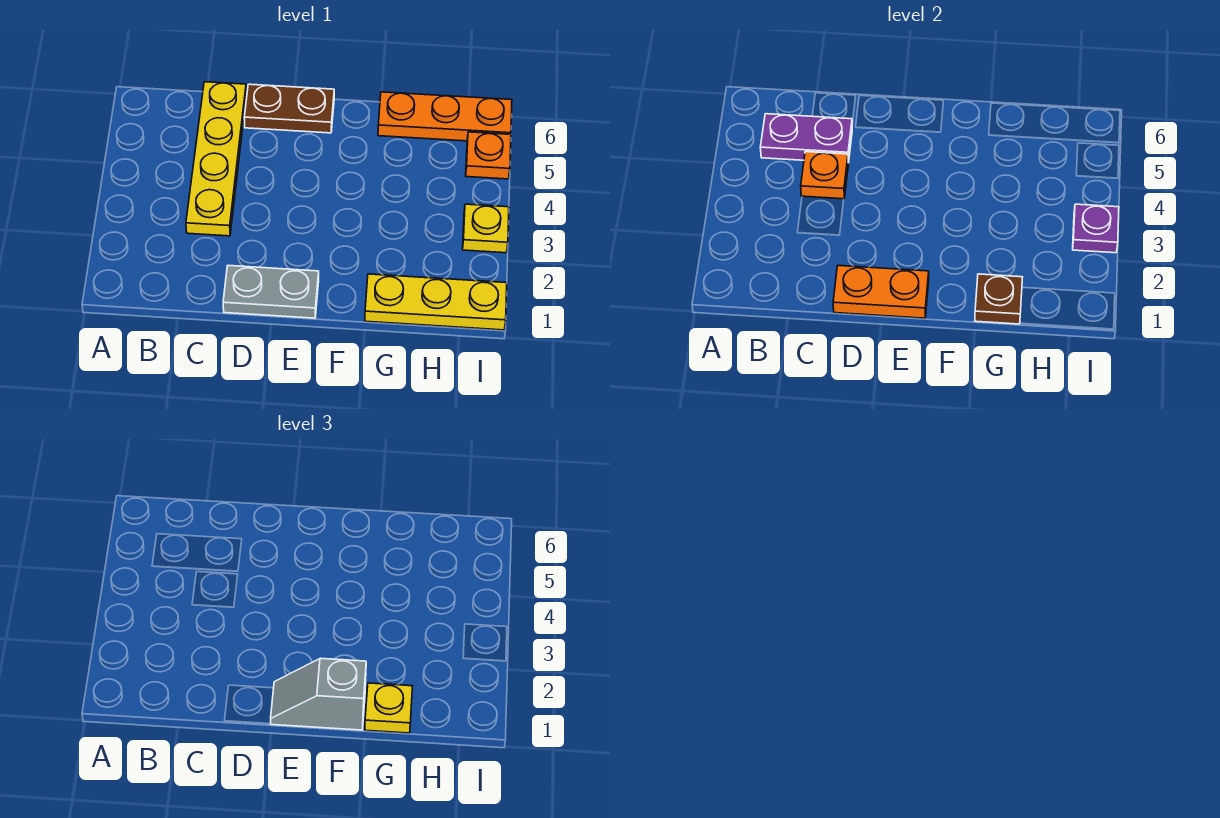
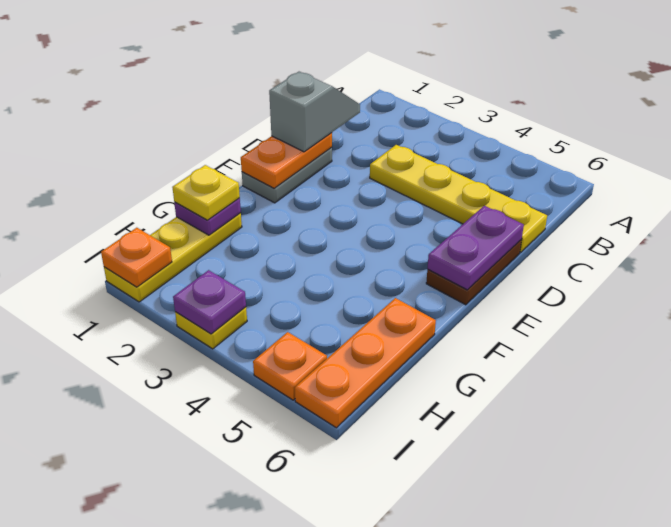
purple plate B5:C5 level 2 -> purple plate D6:E6 level 2
orange plate C4 level 2 -> orange plate I1 level 2
grey slope E1:F1 level 3 top F -> grey slope C1:D1 level 3 top D
brown plate G1 level 2 -> purple plate G1 level 2

